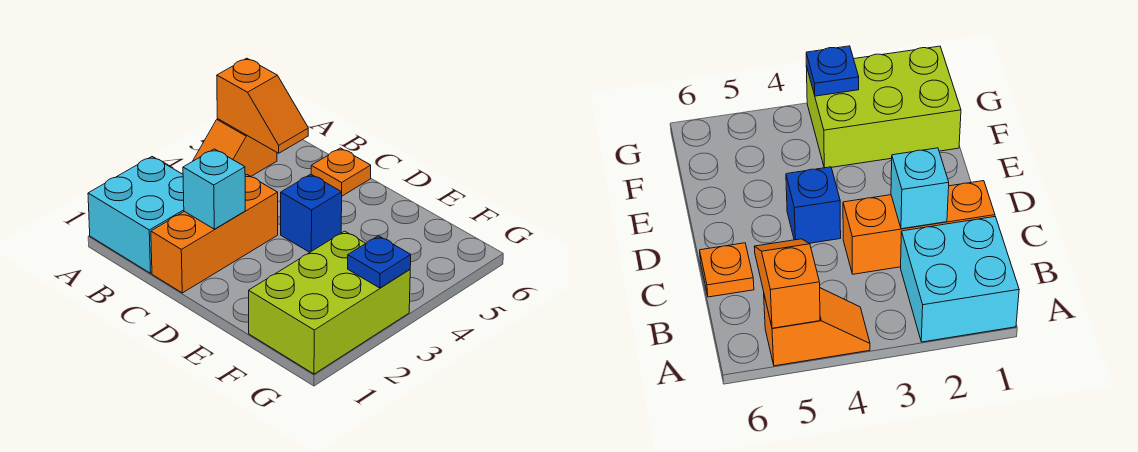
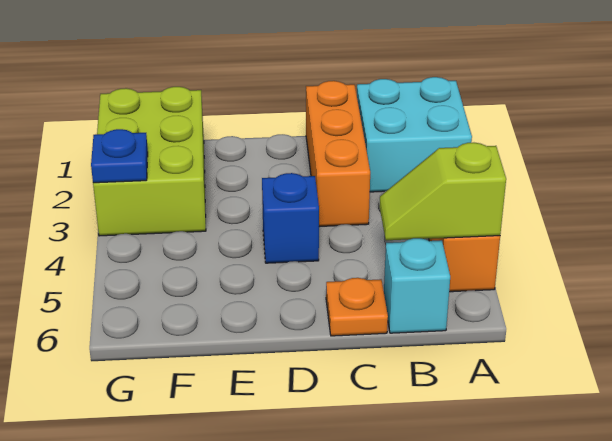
orange slope A5:B5 level 2 top A -> lime slope A5:B5 level 2 top A
cyan brick C2 level 2 -> cyan brick B6 level 1

